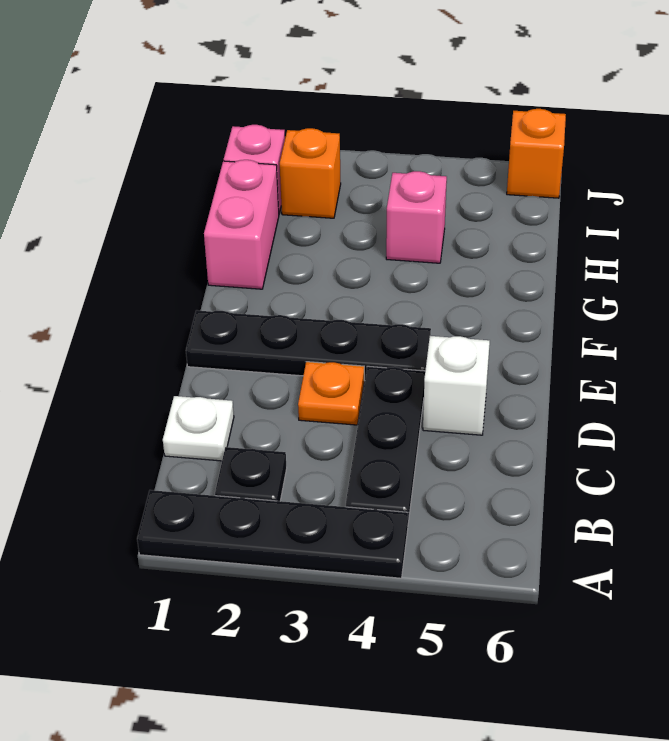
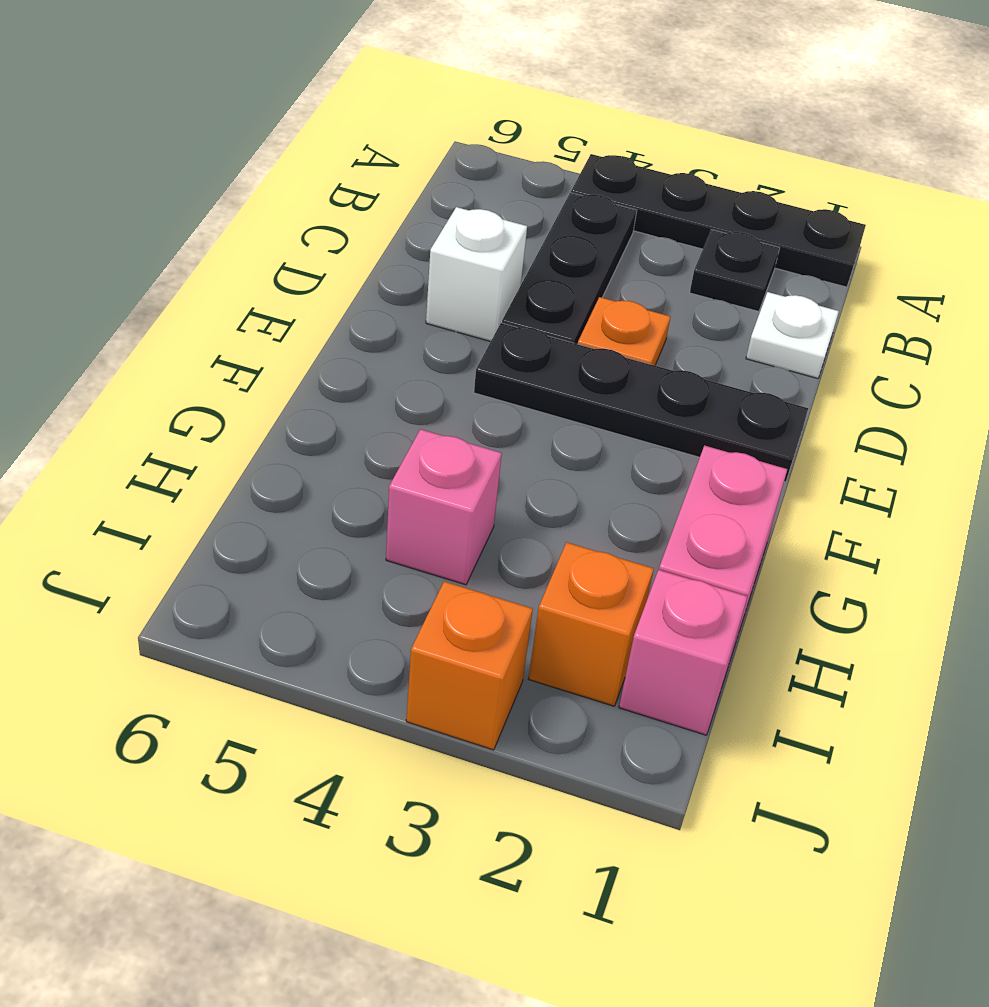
orange brick J6 level 1 -> orange brick J3 level 1

